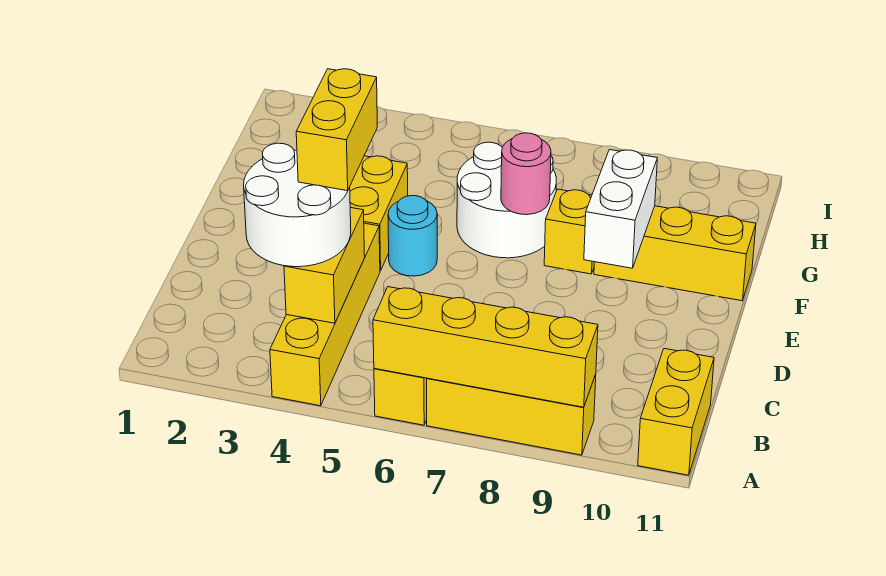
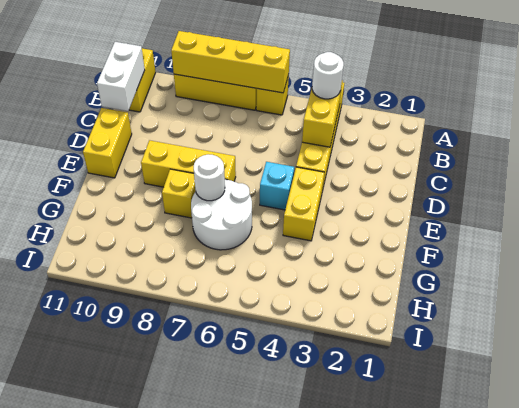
white round brick B3:C4 level 3 -> white round brick B4 level 3
yellow brick C4:D4 level 4 -> yellow brick D11:E11 level 1
cyan round brick E5 level 1 -> cyan brick E5 level 1
white brick E9:F9 level 2 -> white brick B11:C11 level 2
pink round brick F7 level 2 -> white round brick F7 level 2
yellow brick F9:F11 level 1 -> yellow brick E7:E9 level 1

